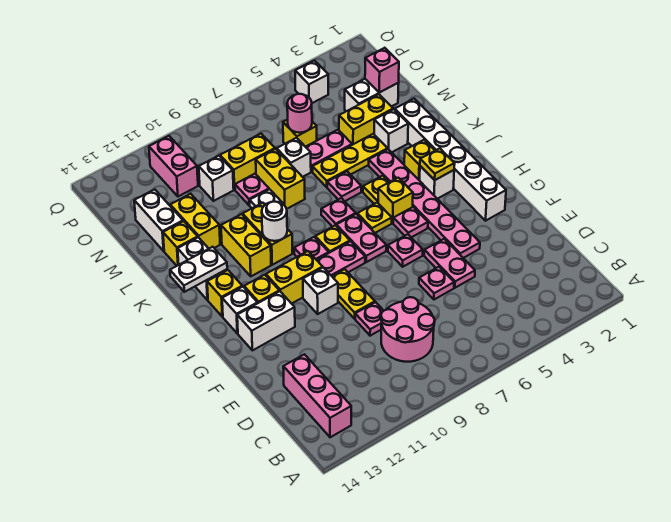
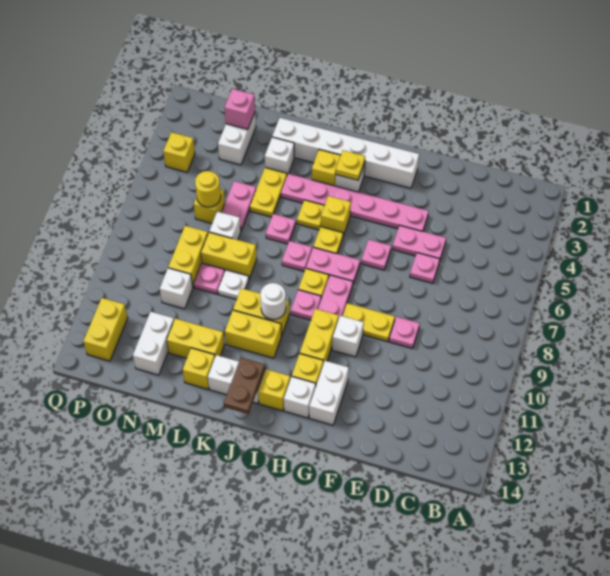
pink brick B13:D13 level 1 -> none
pink round brick C8:D9 level 1 -> none
pink plate H5 level 1 -> none
white plate J13:J14 level 2 -> brown plate J13:J14 level 2
yellow plate L4:L6 level 1 -> yellow plate L4:L5 level 1
yellow brick M3:M4 level 1 -> yellow brick P12:P13 level 1
white brick M13:N13 level 1 -> white brick N12:N13 level 1
pink round brick N6 level 2 -> yellow round brick N6 level 2
pink brick O11:P11 level 1 -> none
white brick P4 level 1 -> yellow brick P4 level 1

